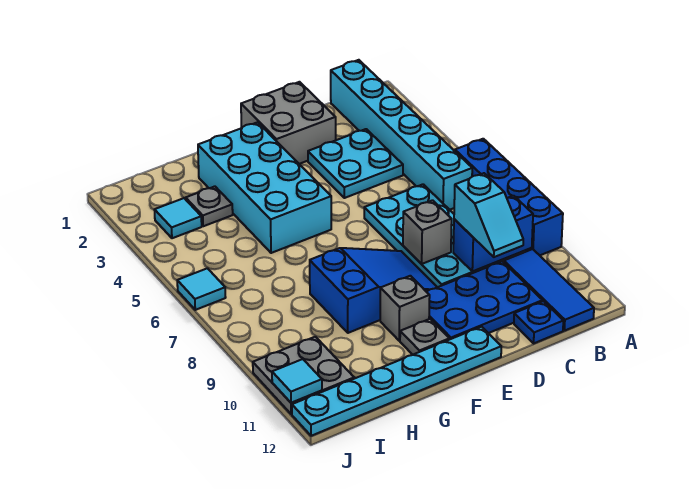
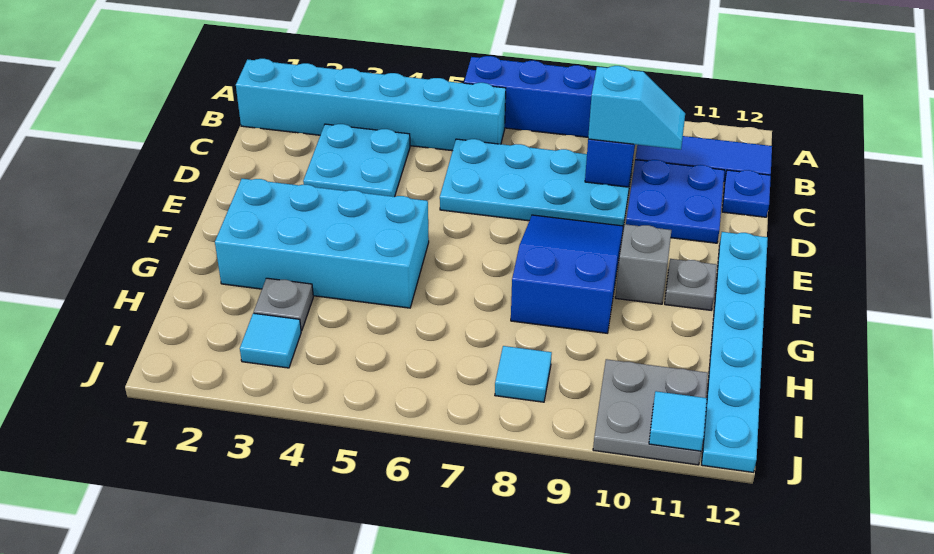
blue plate C10:E11 level 1 -> blue plate C10:D11 level 1
grey brick D1:E2 level 1 -> none
grey brick D8 level 2 -> none
cyan tile J6 level 1 -> cyan tile I8 level 1

